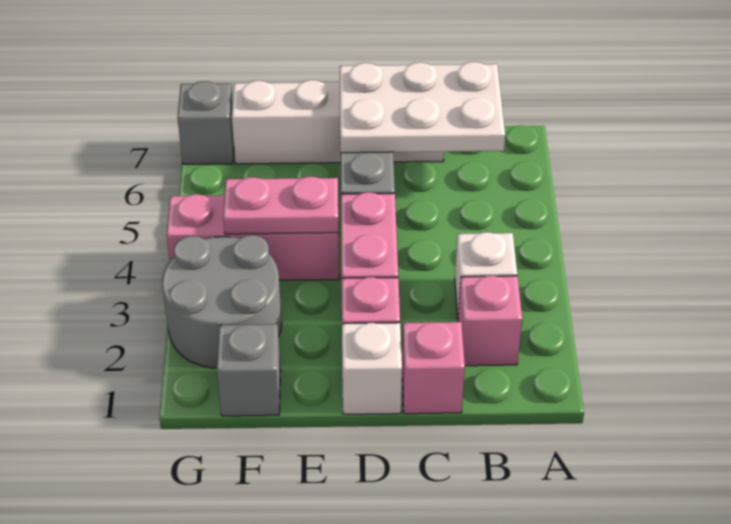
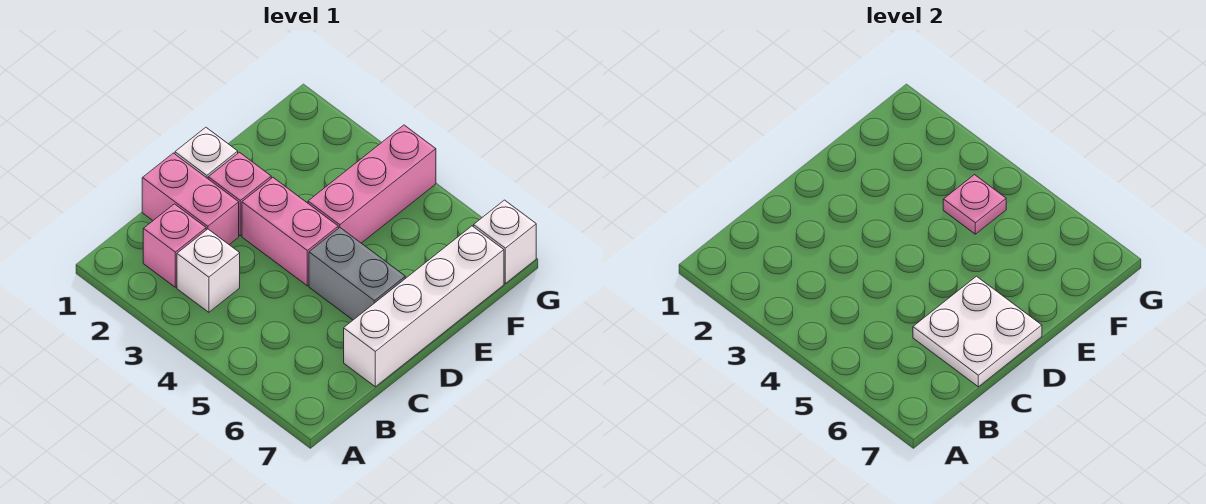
white plate B6:D7 level 2 -> white plate C6:D7 level 2
pink brick C1 level 1 -> pink brick C1:C2 level 1
pink plate E4:F4 level 2 -> pink plate F4 level 2
grey brick F1 level 1 -> none
grey round brick F2:G3 level 1 -> none
grey brick G7 level 1 -> white brick G7 level 1

